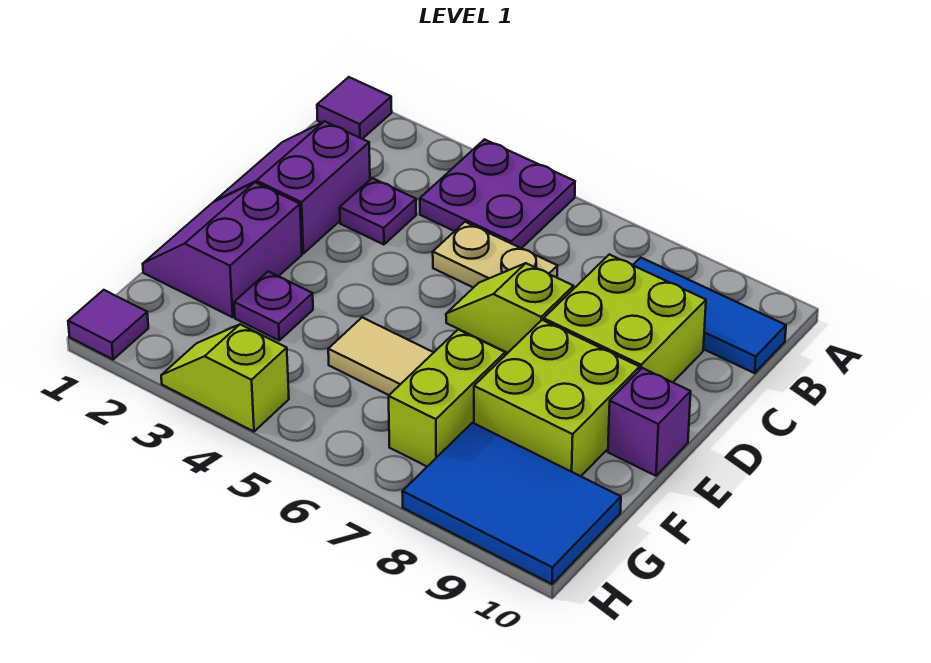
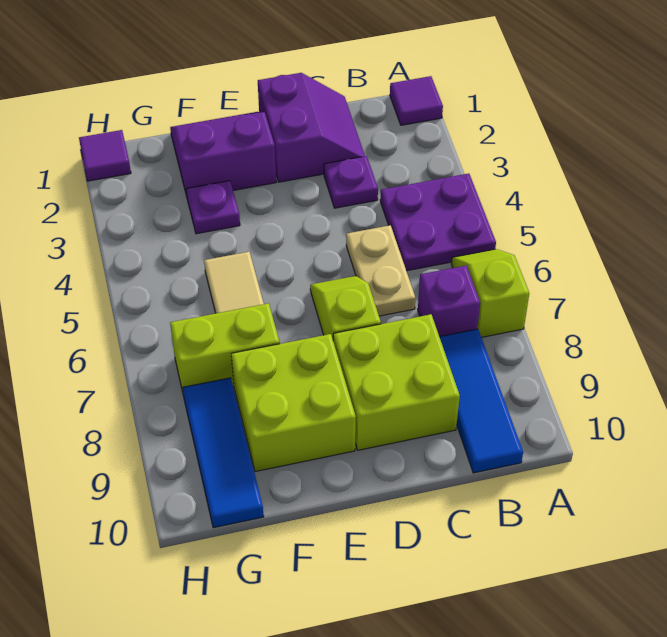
purple slope C1:D2 level 1 top 2 -> purple slope C1:D2 level 1 top D
purple brick E10 level 1 -> purple brick B7 level 1
blue tile G8:H10 level 1 -> blue tile G8:G10 level 1
lime slope H3:H4 level 1 top 4 -> lime slope A6:A7 level 1 top 7

